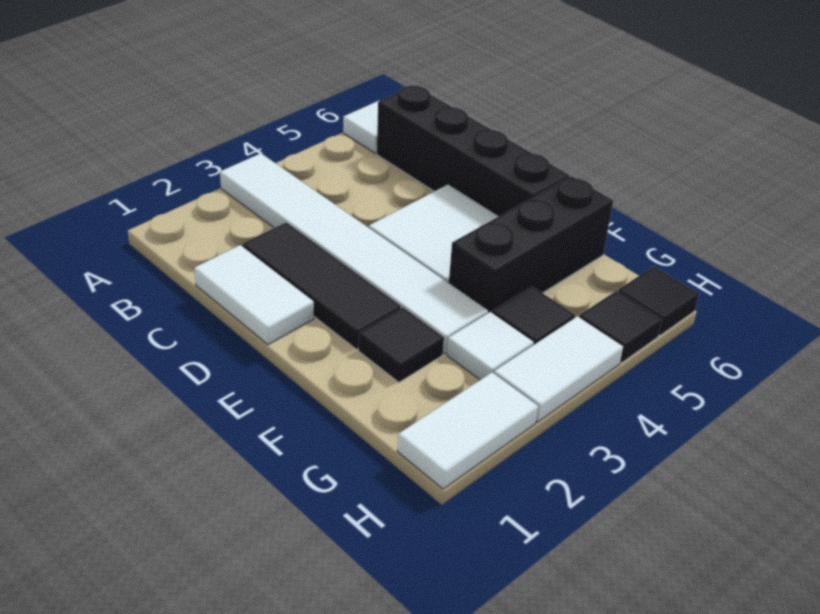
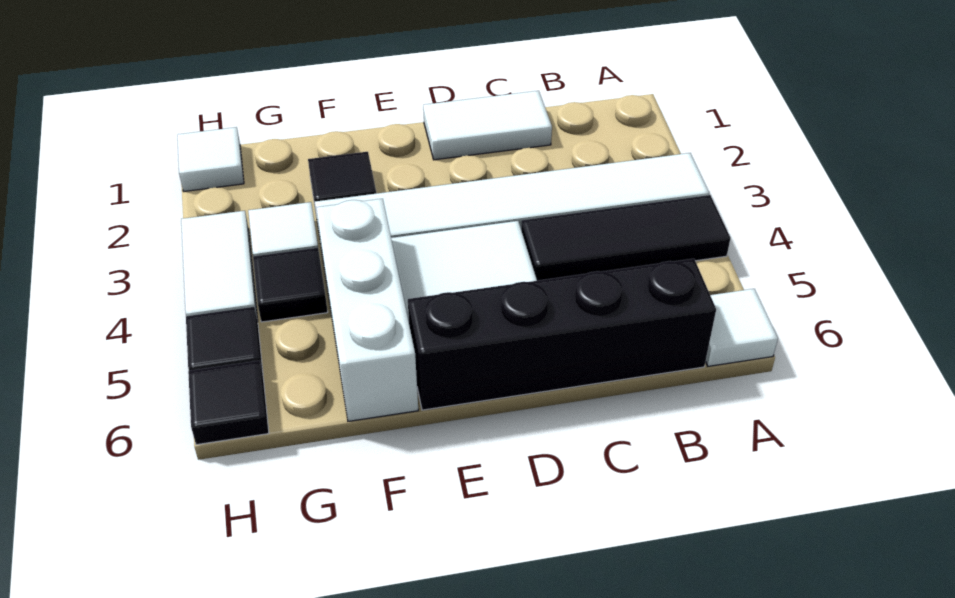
black tile C2:E2 level 1 -> black tile A4:C4 level 1
black brick F4:F6 level 1 -> white brick F4:F6 level 1
white tile H1:H2 level 1 -> white tile H1 level 1

